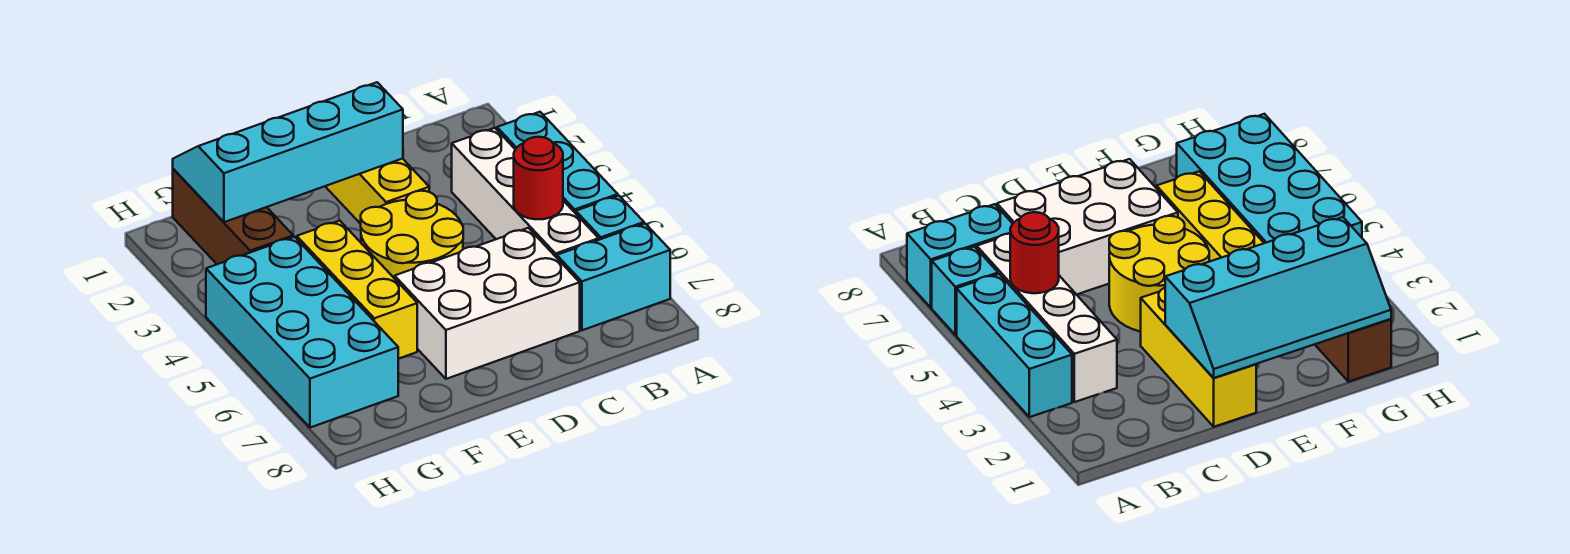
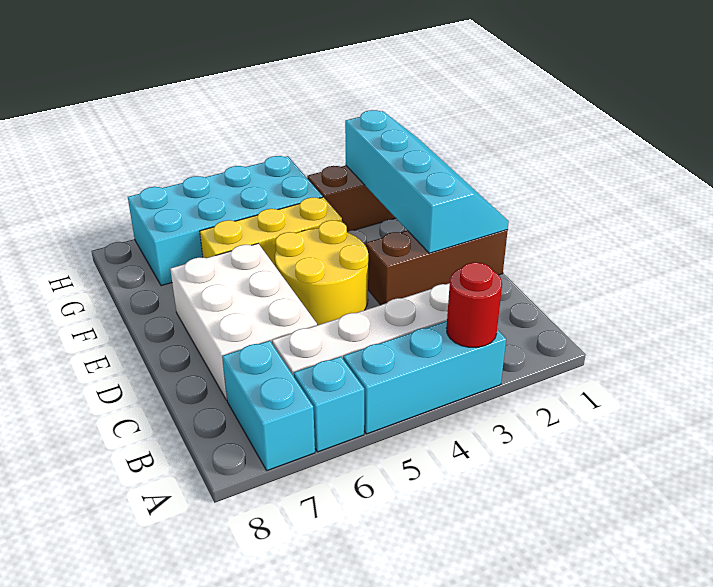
red round brick B5 level 2 -> red round brick A3 level 2
yellow brick D1:D3 level 1 -> brown brick D1:D3 level 1

